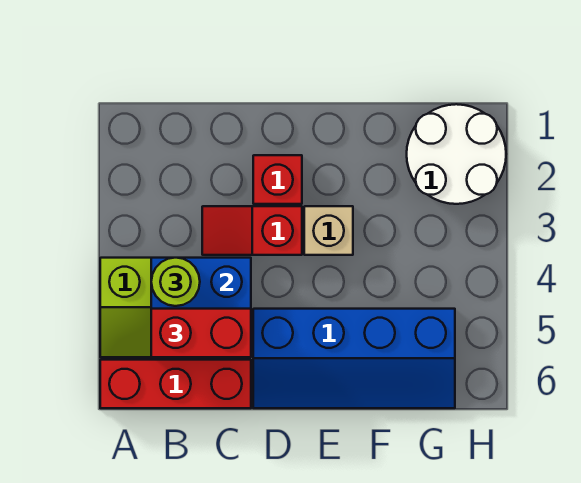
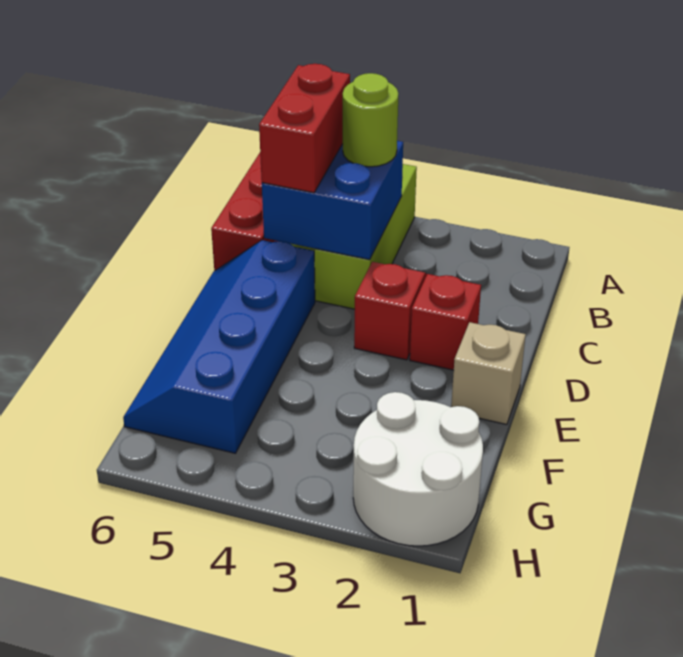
tan brick E3 level 1 -> tan brick E1 level 1

